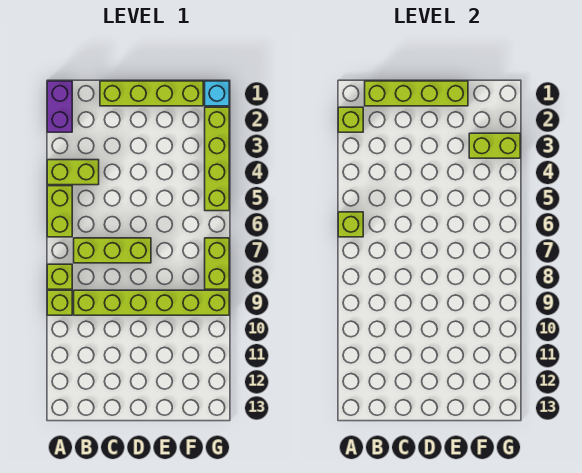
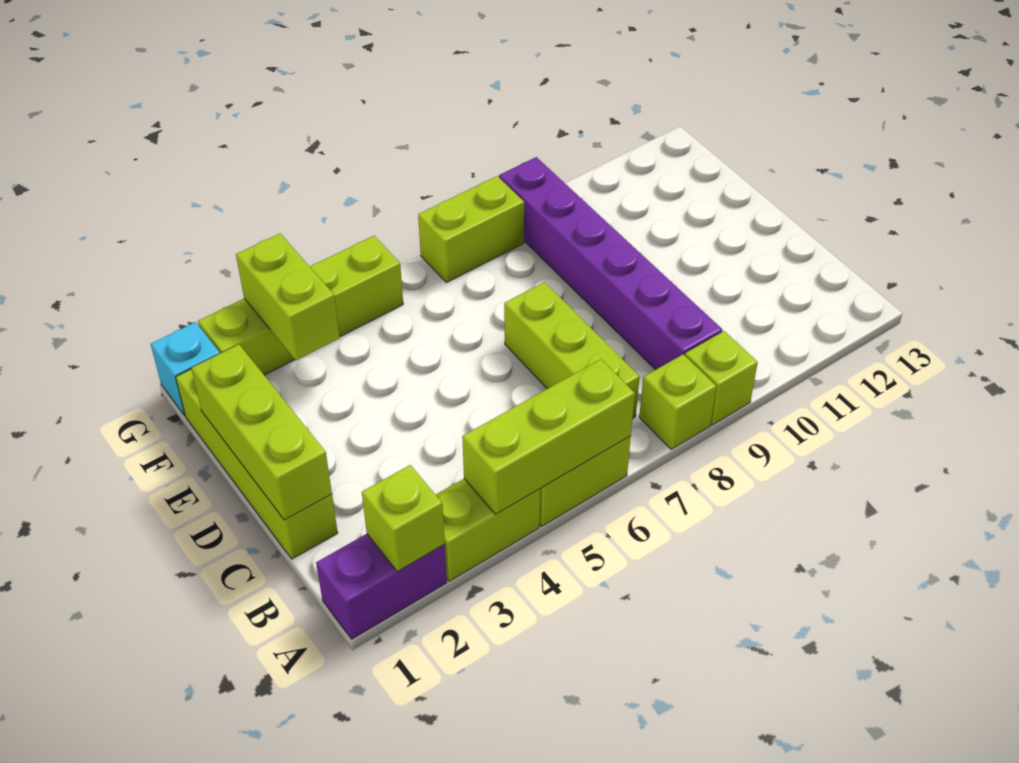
lime brick A4:B4 level 1 -> lime brick A3:A4 level 1
lime brick A6 level 2 -> lime brick A4:A6 level 2
lime brick B1:E1 level 2 -> lime brick C1:E1 level 2
lime brick B9:G9 level 1 -> purple brick B9:G9 level 1

